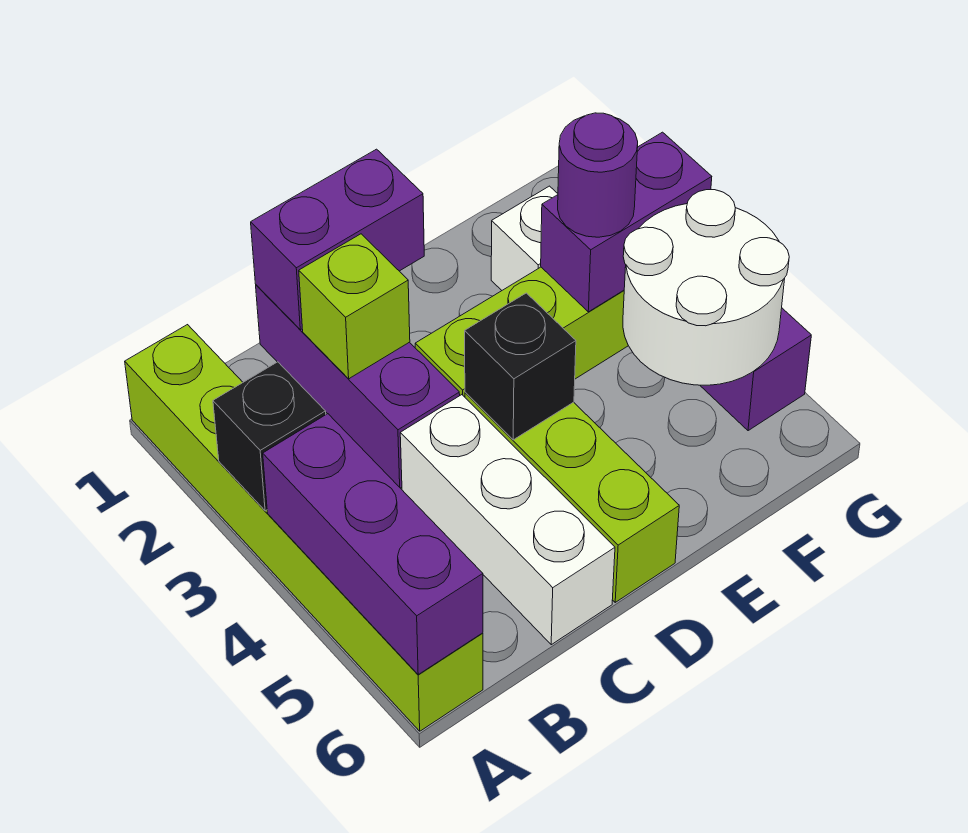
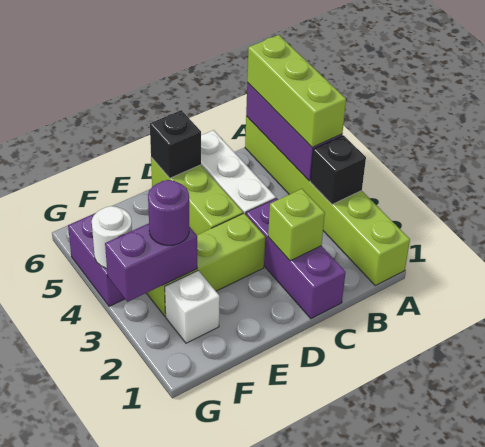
none -> lime brick A4:A6 level 3
purple brick C1:D1 level 2 -> none
black brick D4 level 2 -> black brick D6 level 2
white round brick F4:G5 level 2 -> white round brick G4 level 2

